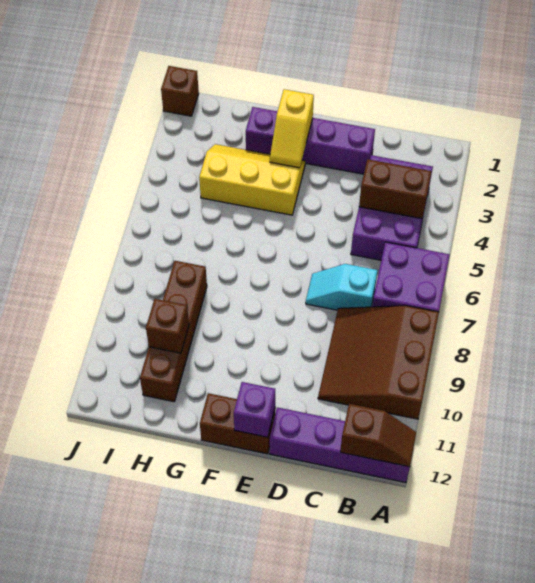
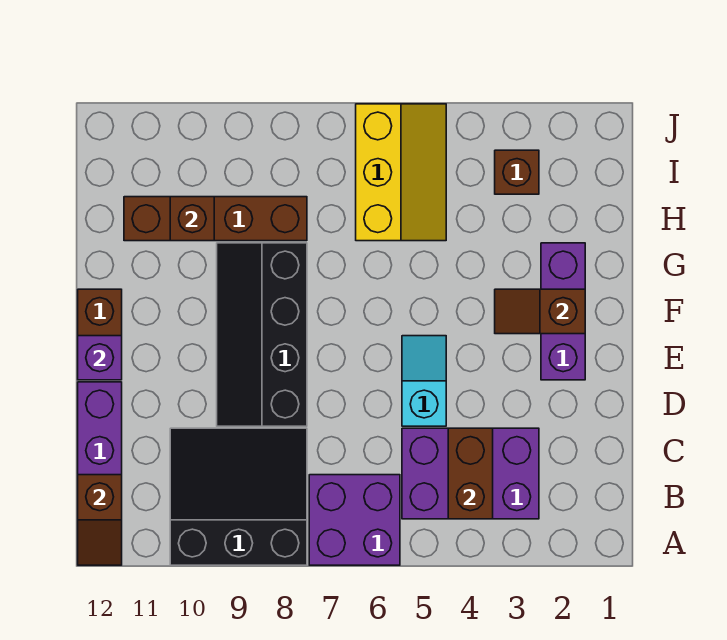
brown slope A8:C10 level 1 top A -> black slope A8:C10 level 1 top A
cyan slope C7:D7 level 1 top C -> cyan slope D5:E5 level 1 top D
purple brick D2:G2 level 1 -> purple brick E2:G2 level 1
none -> black slope D8:G9 level 1 top 8
yellow slope F2:F3 level 2 top 2 -> brown slope F2:F3 level 2 top 2
yellow slope F3:H4 level 1 top 4 -> yellow slope H5:J6 level 1 top 6
brown brick J1 level 1 -> brown brick I3 level 1

